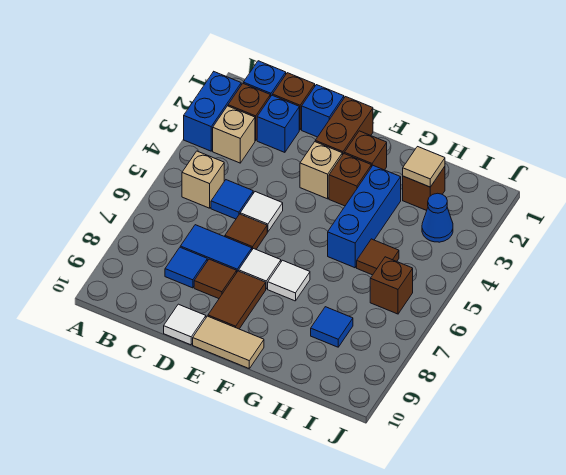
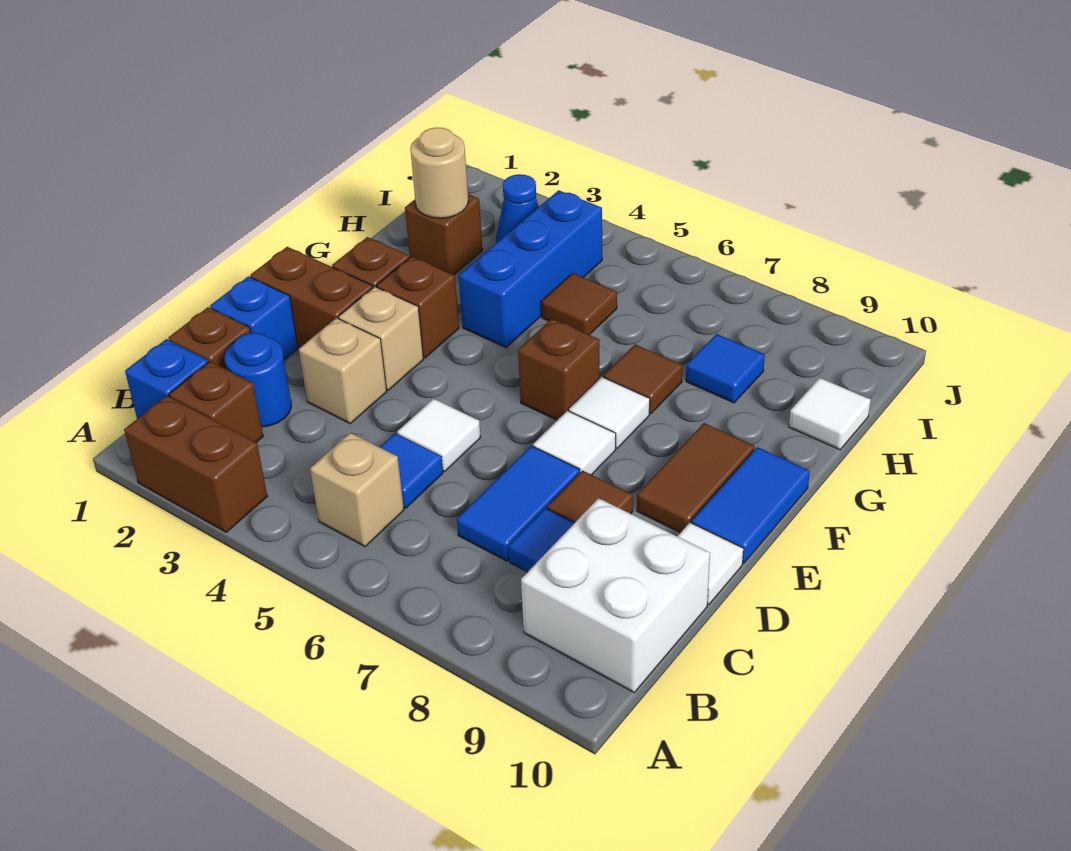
blue brick A2:A3 level 1 -> brown brick A2:A3 level 1
tan brick B3 level 1 -> tan brick D3 level 1
none -> white brick B9:C10 level 1
blue brick C2 level 1 -> blue round brick C2 level 1
brown tile D6 level 1 -> brown tile G7 level 1
brown tile E8:E9 level 1 -> brown tile E9:F9 level 1
tan tile E10:F10 level 1 -> blue tile E10:F10 level 1
blue brick G3:G5 level 1 -> blue brick G4:I4 level 1
tan tile H2 level 2 -> tan round brick H2 level 2
none -> white tile H10 level 1
brown brick I6 level 1 -> brown brick F6 level 1

